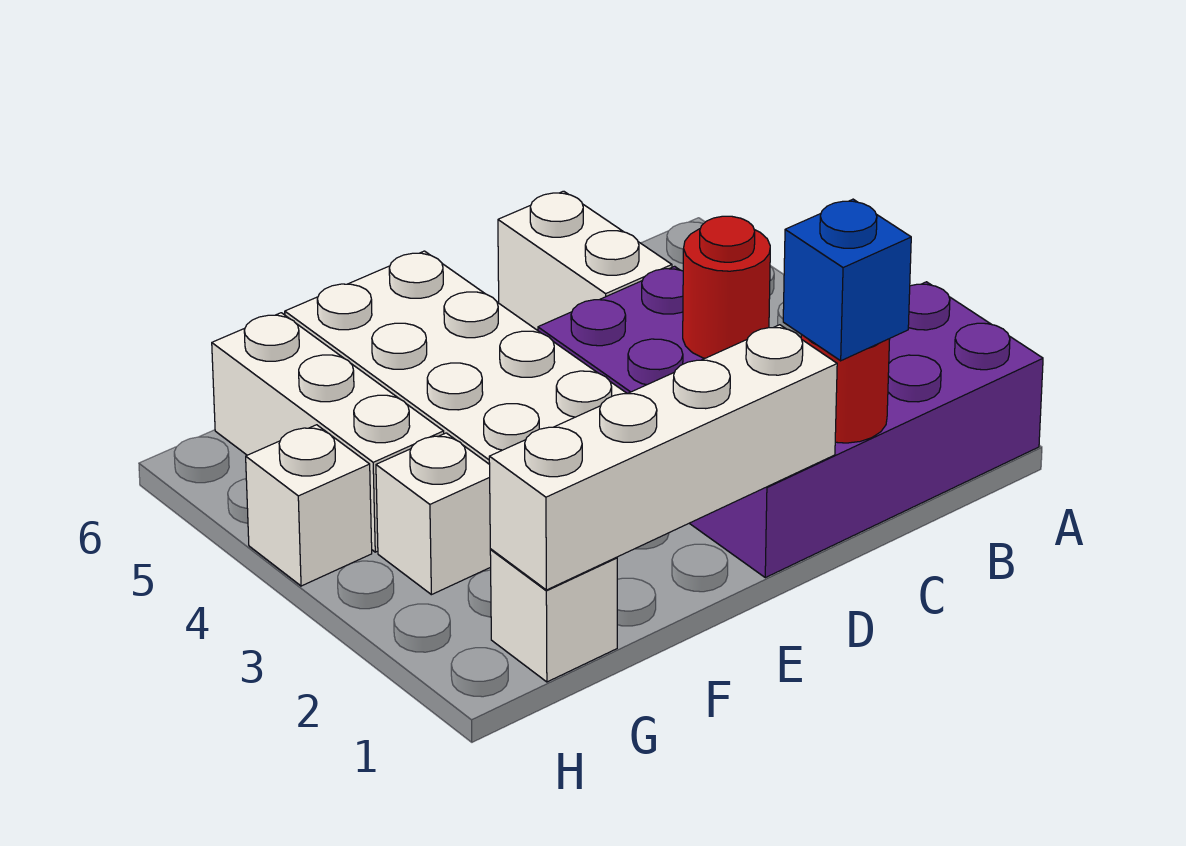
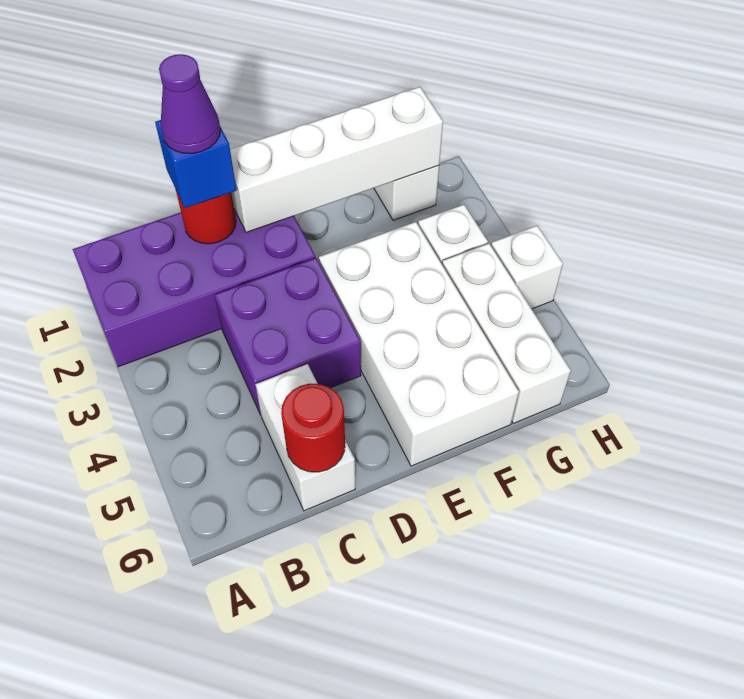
none -> purple cone C1 level 4
red round brick C3 level 2 -> red round brick C6 level 2

